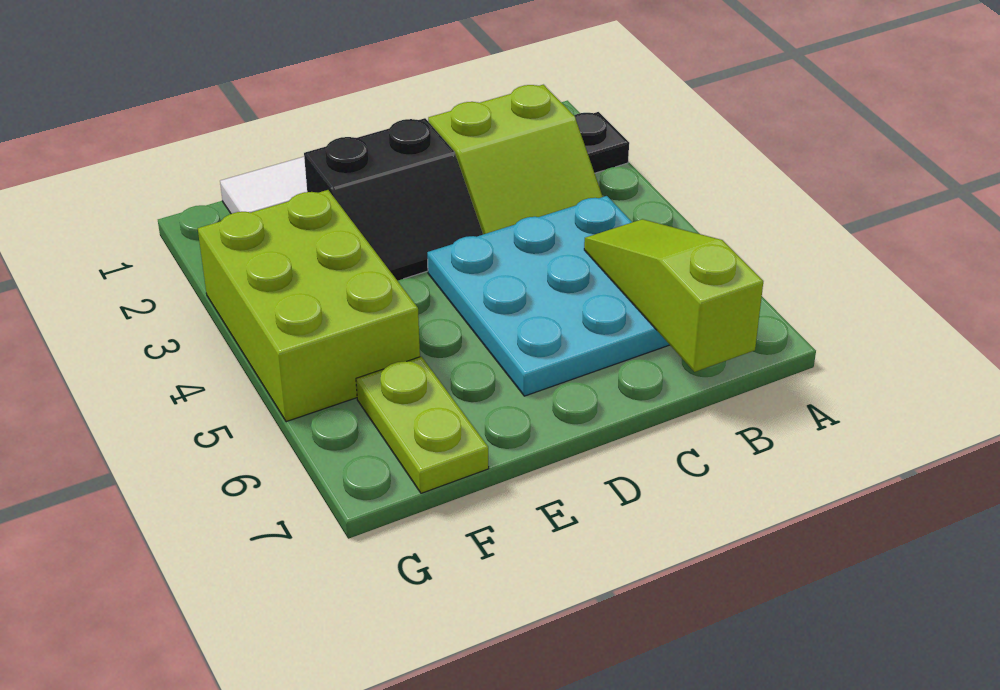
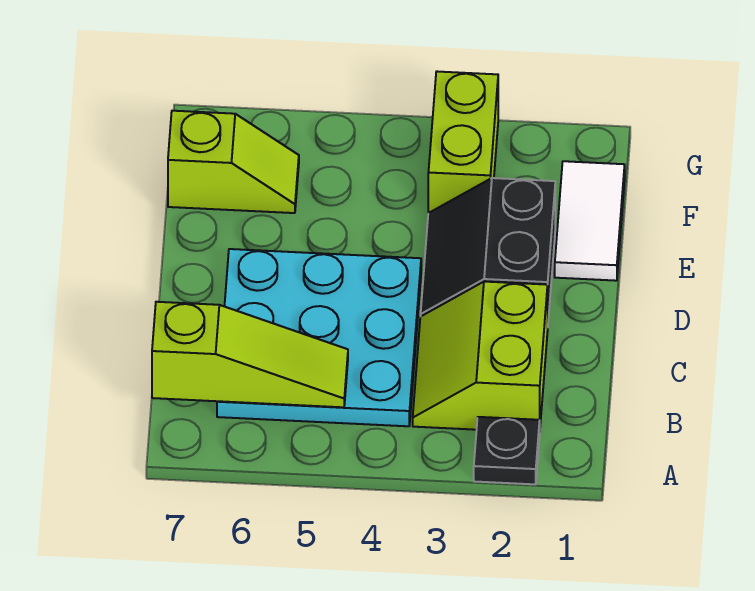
lime brick F3:G5 level 1 -> lime brick F3:G3 level 1
lime plate F6:F7 level 1 -> lime slope F6:F7 level 1 top 7

